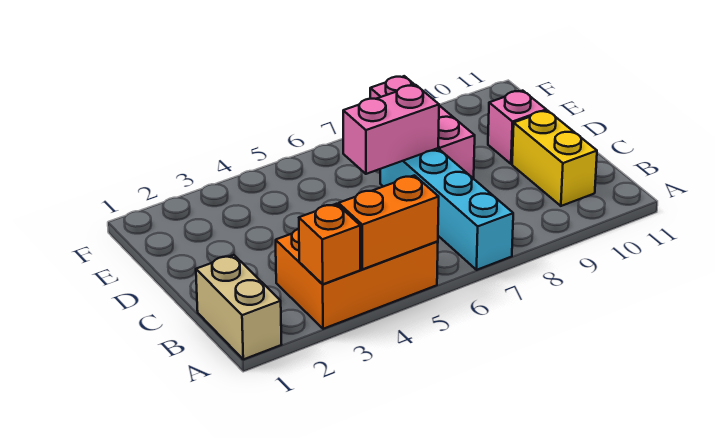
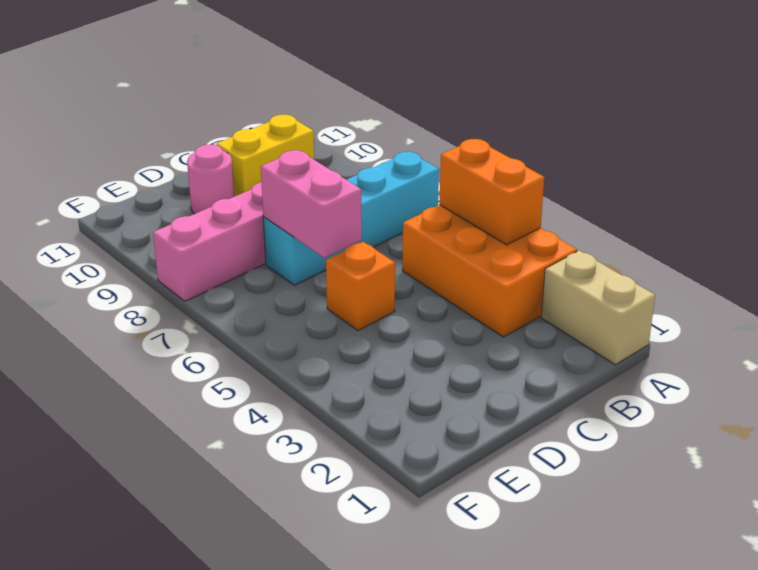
tan brick A1:B1 level 1 -> tan brick A1:A2 level 1
orange brick A3 level 2 -> orange brick D5 level 1
pink brick D10 level 1 -> pink round brick D10 level 1

